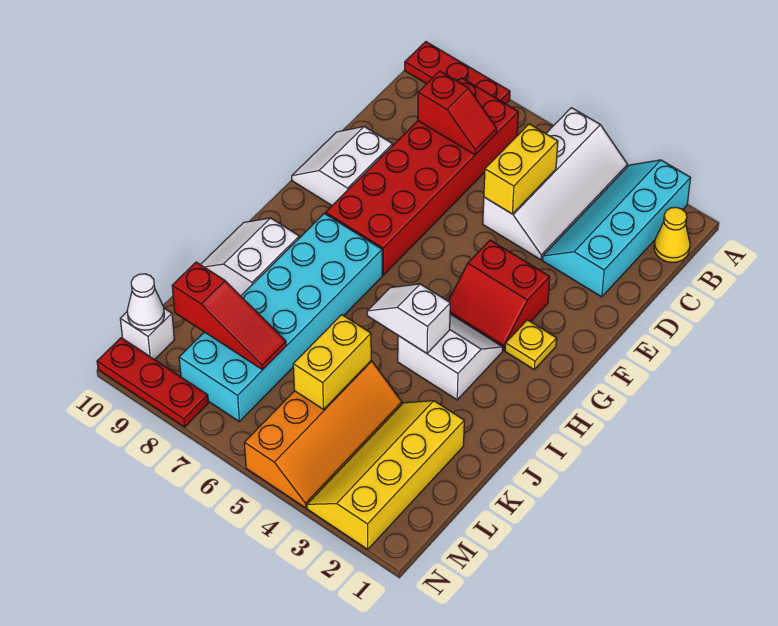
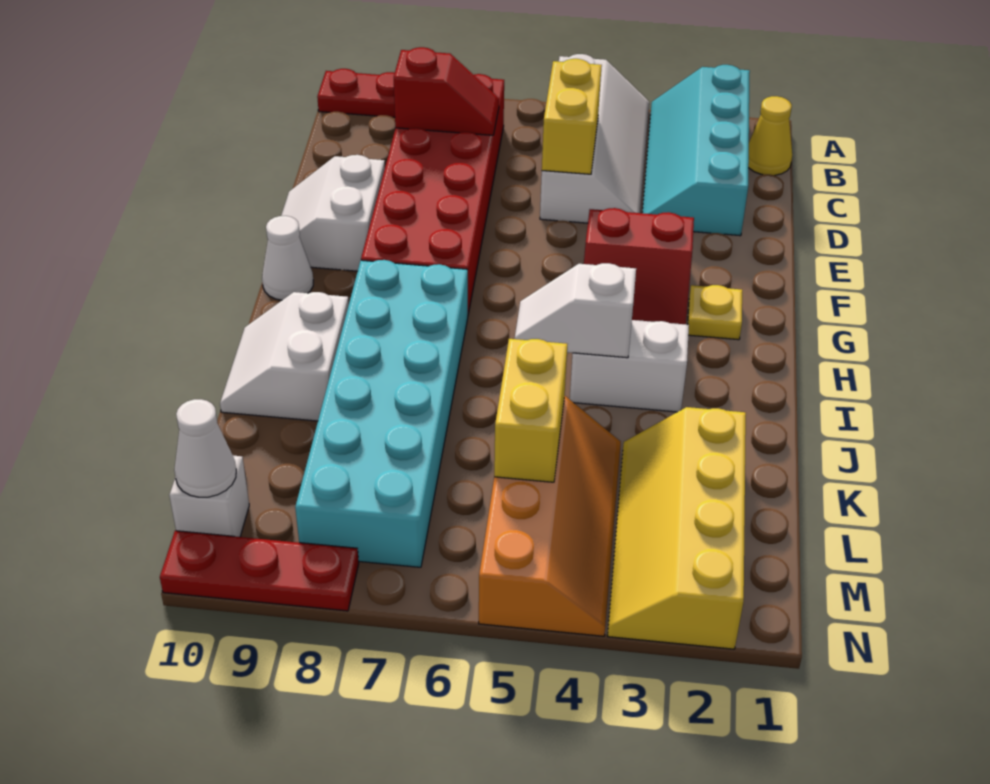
none -> white cone G10 level 1
red slope L7:L9 level 2 top 9 -> none

